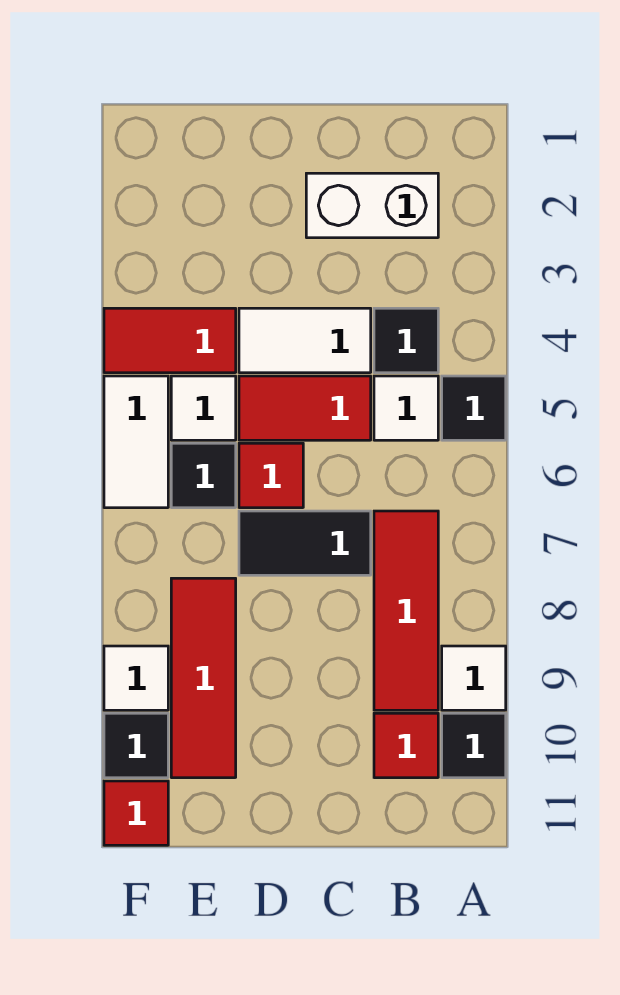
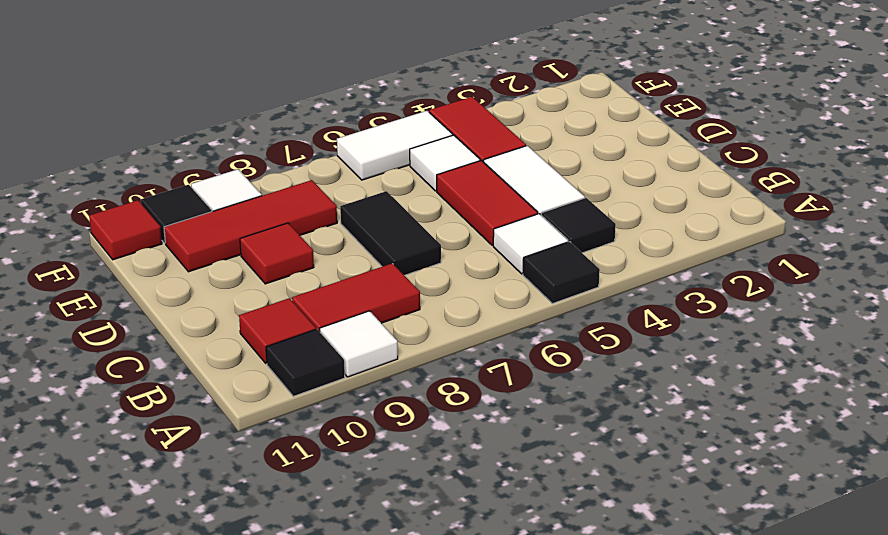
white brick B2:C2 level 1 -> none
red tile B7:B9 level 1 -> red tile B8:B9 level 1
red tile D6 level 1 -> red tile D9 level 1
black tile E6 level 1 -> none

